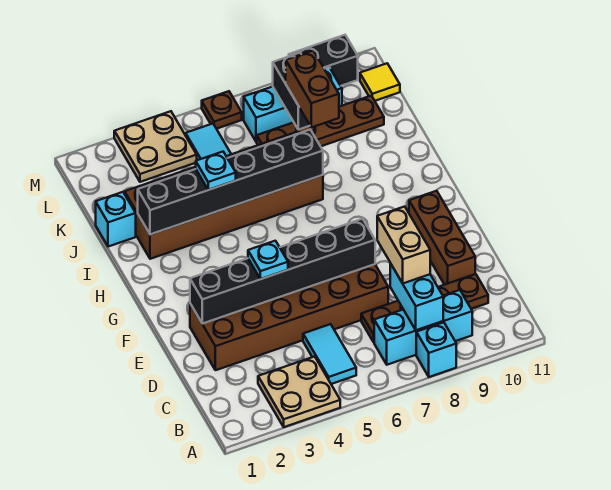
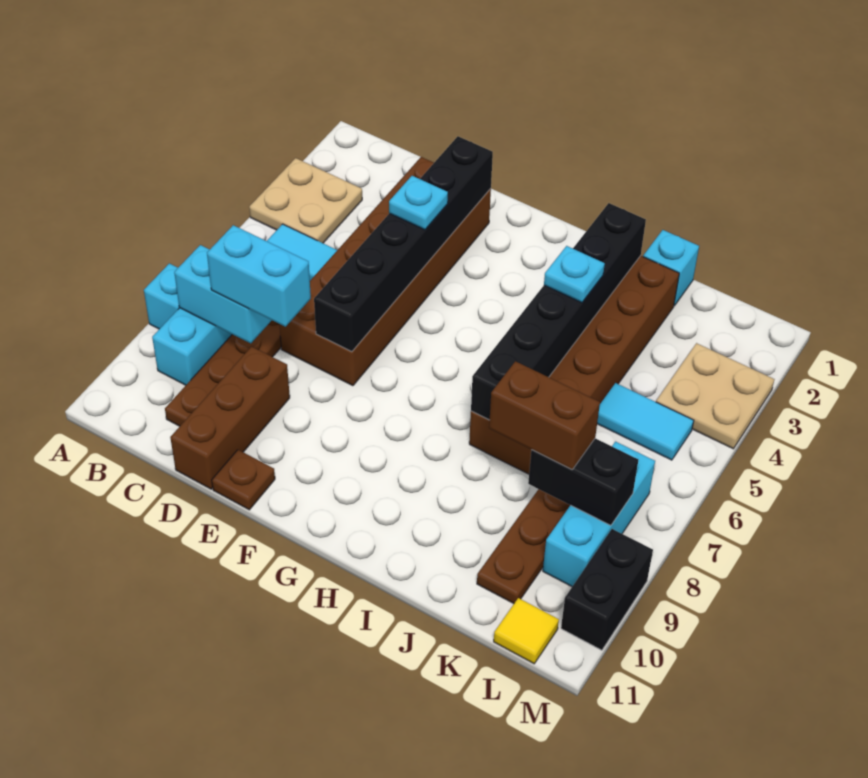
tan brick C8:D8 level 3 -> cyan brick C8:D8 level 3
brown brick D10:F10 level 1 -> brown brick D9:D11 level 1
brown plate M6 level 1 -> brown plate E11 level 1

